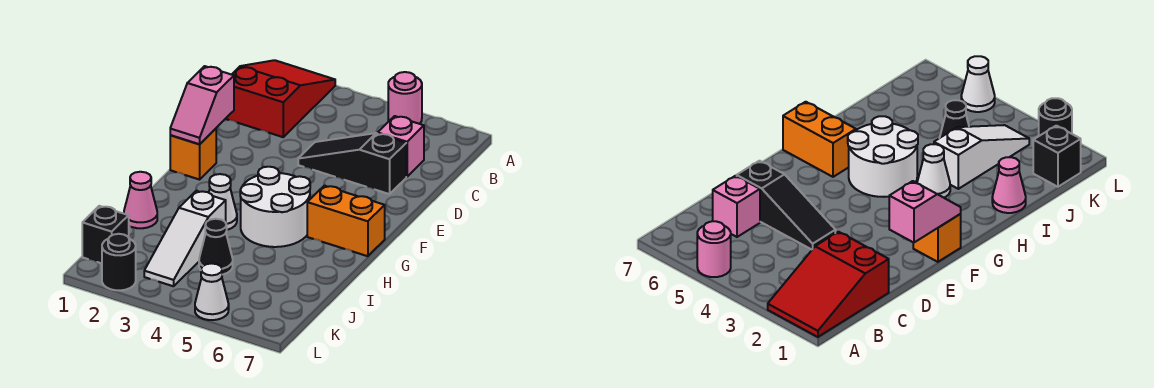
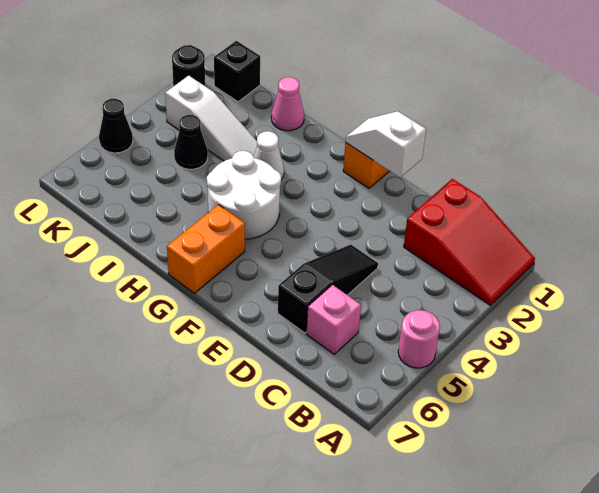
pink slope E1:F1 level 2 top E -> white slope E1:F1 level 2 top E
white slope I3:K3 level 1 top I -> white slope I3:K3 level 1 top K
white cone L5 level 1 -> black cone L5 level 1

